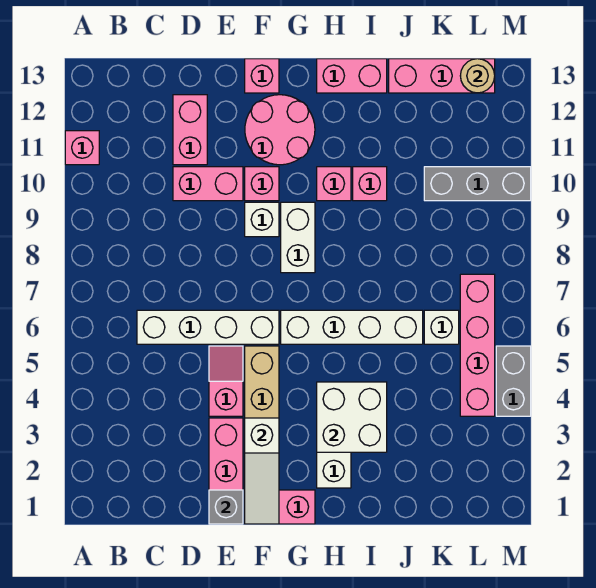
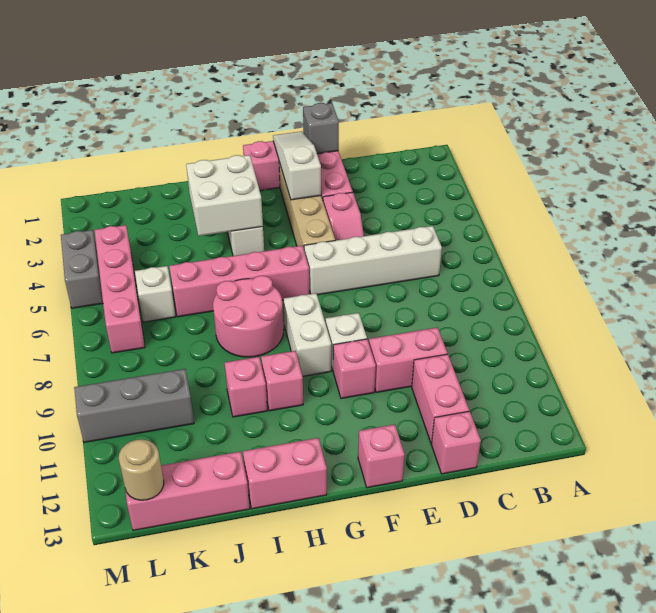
pink brick A11 level 1 -> pink brick D13 level 1
pink round brick F11:G12 level 1 -> pink round brick H7:I8 level 1
white brick G6:J6 level 1 -> pink brick G6:J6 level 1

